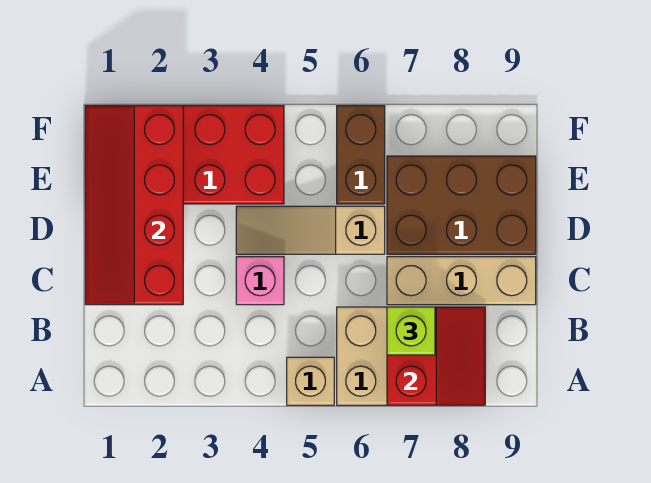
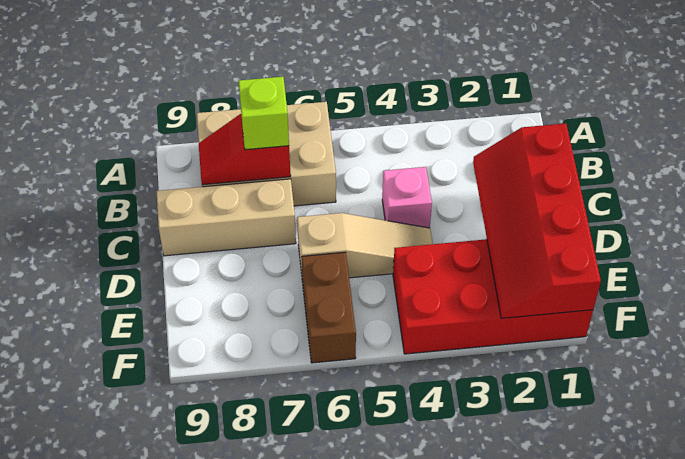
tan brick A5 level 1 -> none
red slope A7:B8 level 2 top 7 -> red slope B7:B8 level 2 top 7
red slope C1:F2 level 2 top 2 -> red slope C1:F2 level 2 top 1
brown brick D7:E9 level 1 -> none

